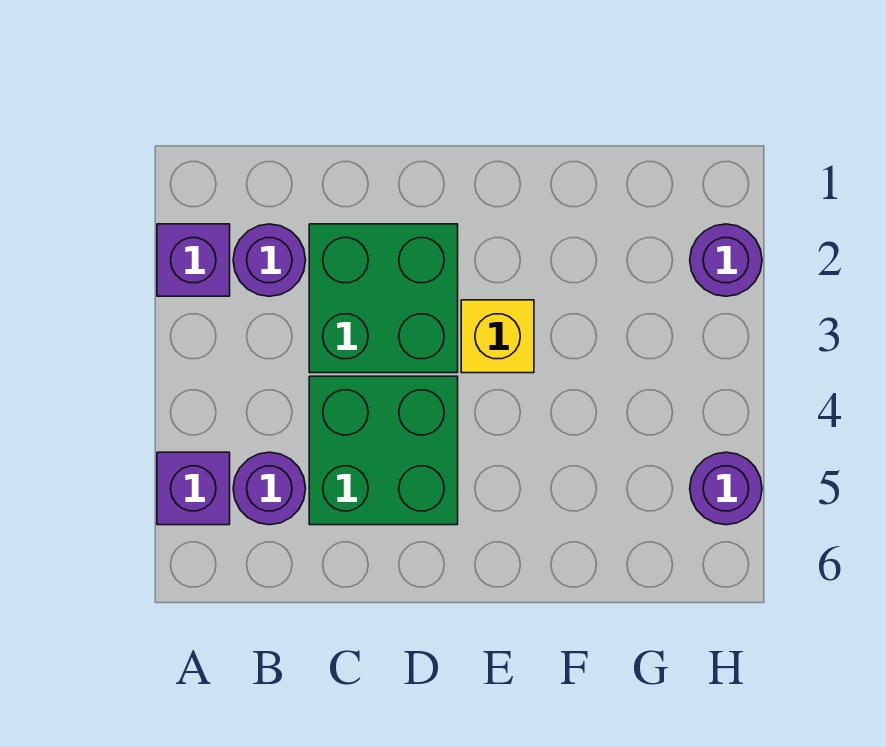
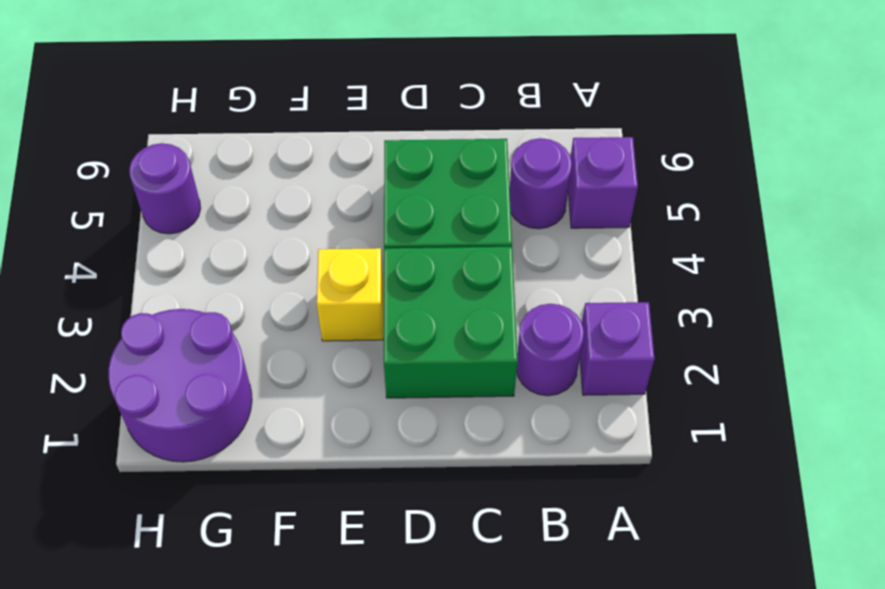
purple round brick H2 level 1 -> purple round brick G1:H2 level 1

